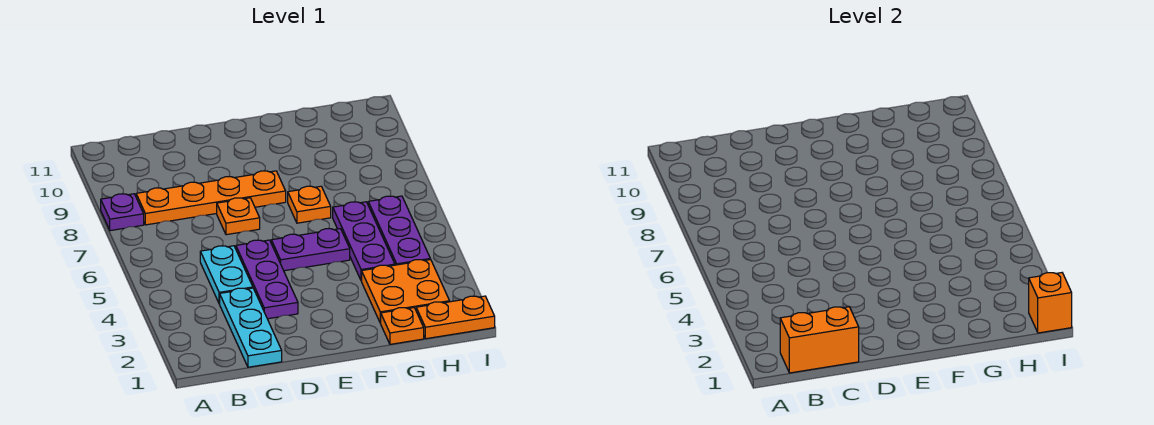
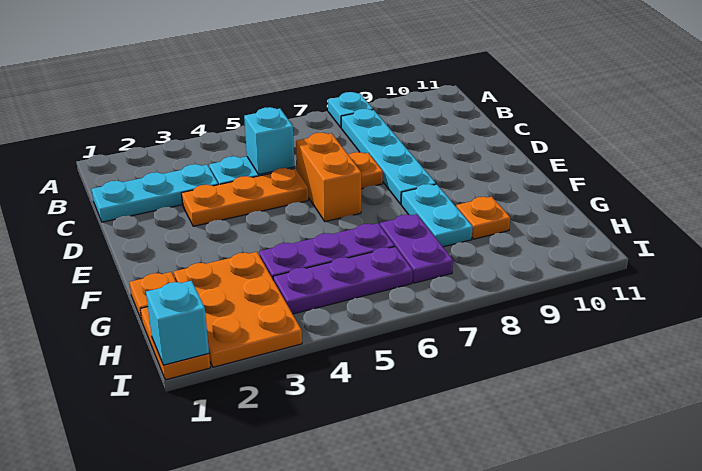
purple plate A8 level 1 -> cyan plate A8 level 1
orange brick B1:C1 level 2 -> orange brick D6:E6 level 1
orange plate B8:E8 level 1 -> cyan plate B8:E8 level 1
none -> cyan brick C5 level 2
purple plate D3:D5 level 1 -> orange plate D3:D5 level 1
purple plate E5:F5 level 1 -> purple plate G7:H7 level 1
orange plate F7 level 1 -> orange plate G9 level 1
none -> cyan plate F8:G8 level 1
orange plate G2:H3 level 1 -> orange plate G2:I3 level 1
orange brick I1 level 2 -> cyan brick I1 level 2

